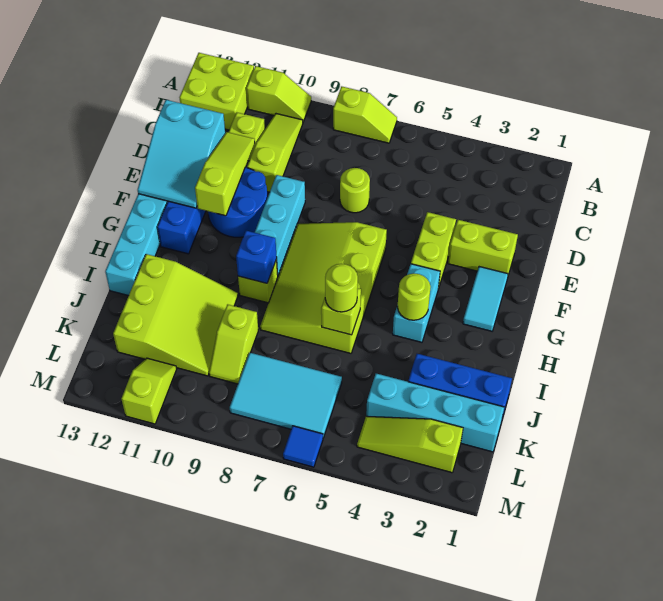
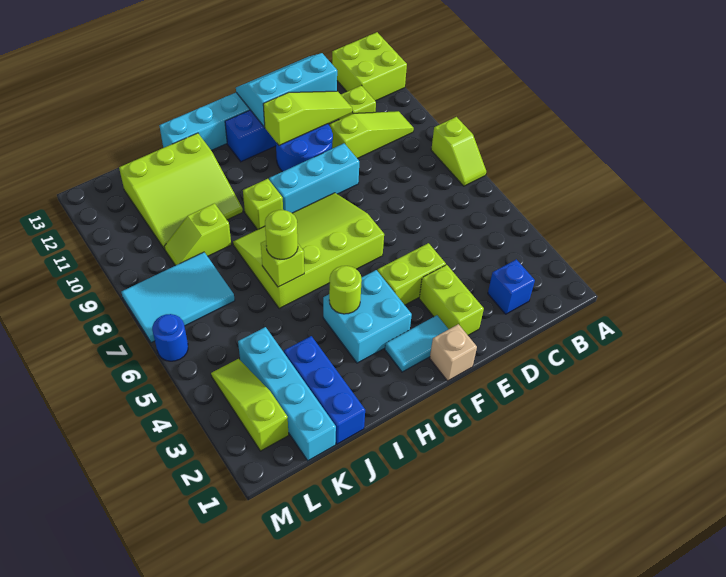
lime slope A10:A11 level 1 top 11 -> none
lime round brick D7 level 1 -> none
cyan slope D12:F13 level 2 top D -> cyan slope D12:F13 level 2 top 12
none -> tan brick F1 level 1
cyan brick G4:H4 level 1 -> cyan brick G3:H4 level 1
blue brick H9 level 2 -> blue brick C2 level 1
cyan tile K6:L8 level 1 -> cyan tile K7:M8 level 1
lime slope L11:M11 level 1 top M -> none
blue tile M6 level 1 -> blue round brick M6 level 1

